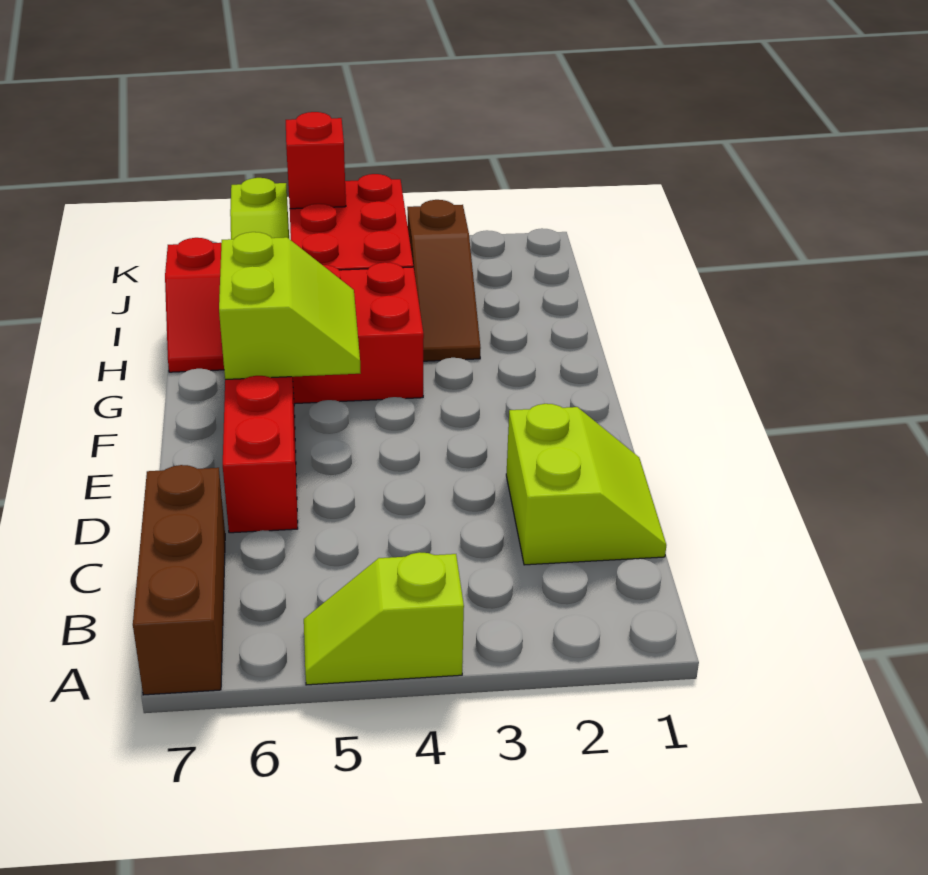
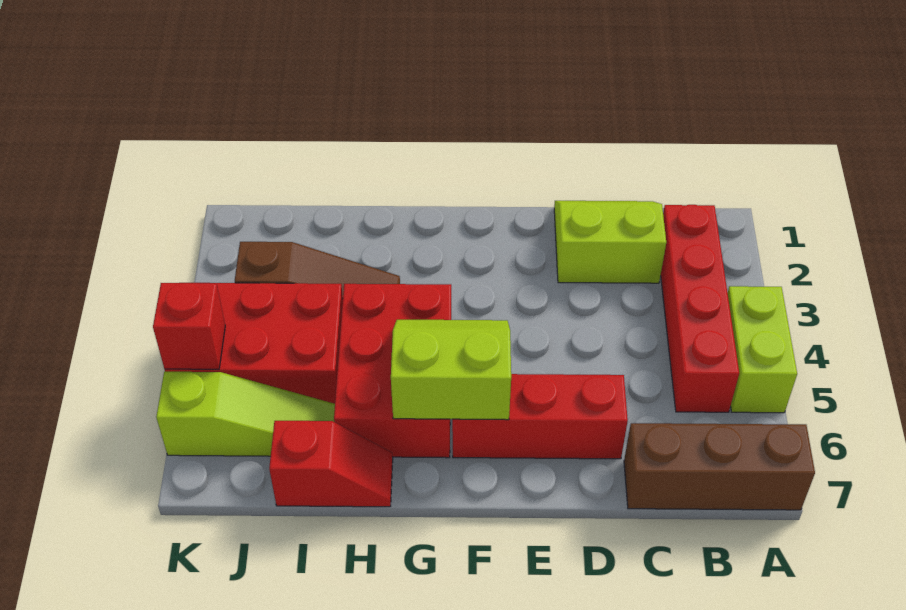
lime slope A4:A5 level 1 top 4 -> lime brick A4:A5 level 1
none -> red brick B2:B5 level 1

